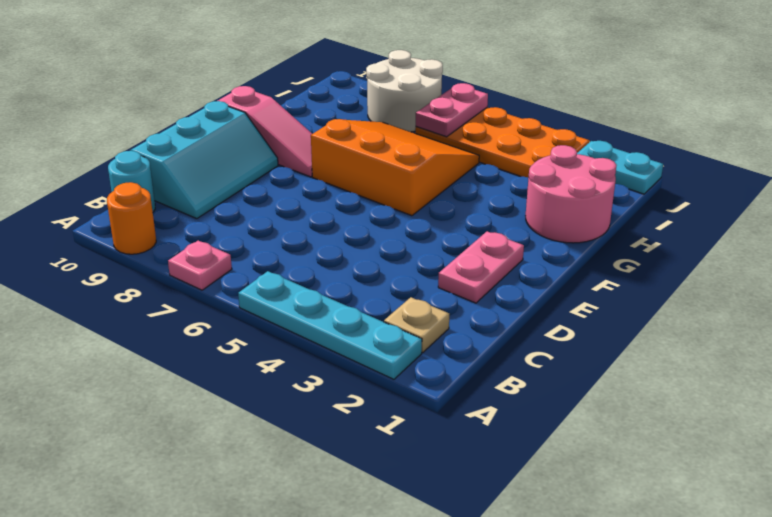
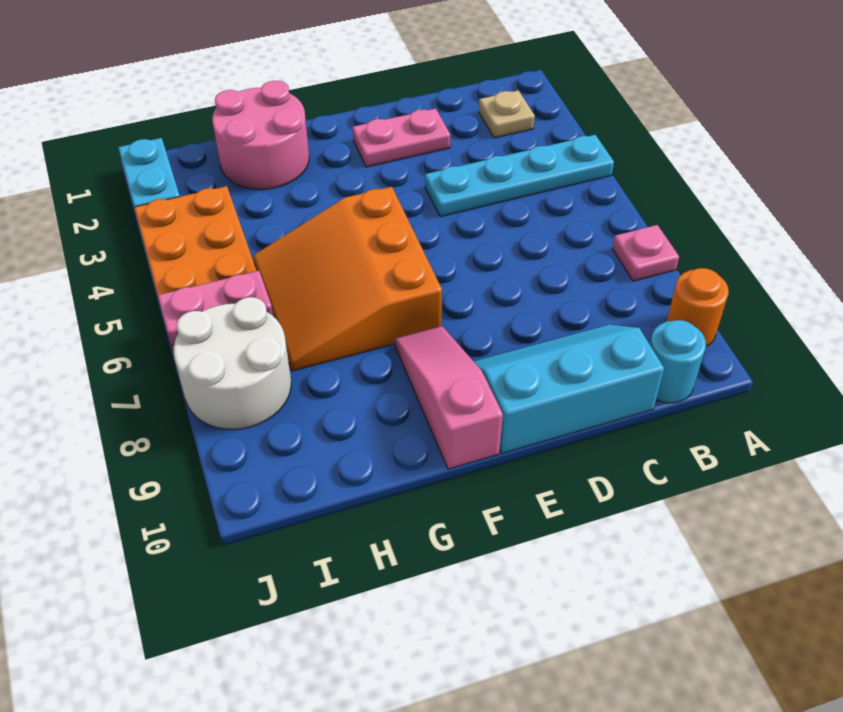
cyan plate A2:A5 level 1 -> cyan plate A4:D4 level 1

